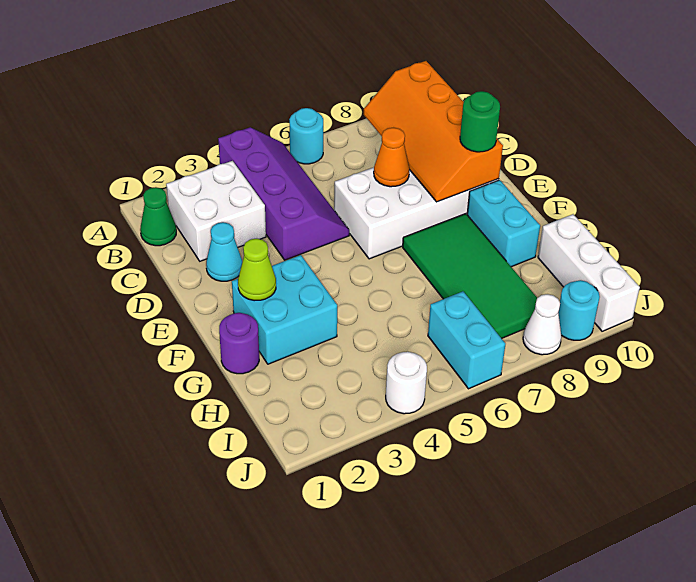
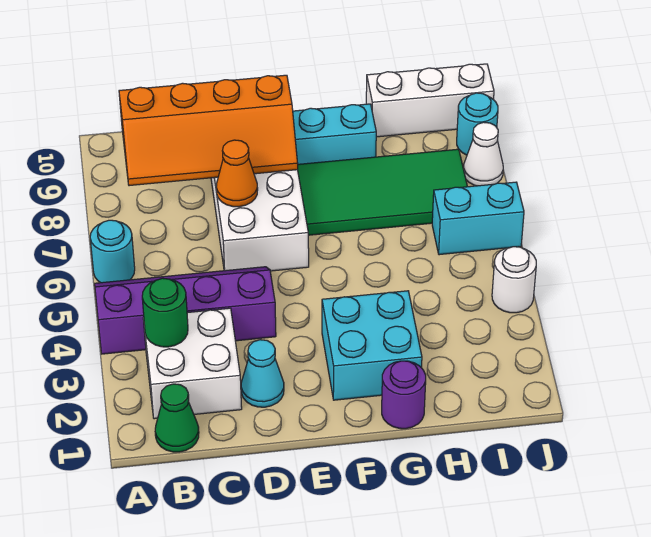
green round brick E9 level 3 -> green round brick B3 level 2
lime cone F2 level 2 -> none

